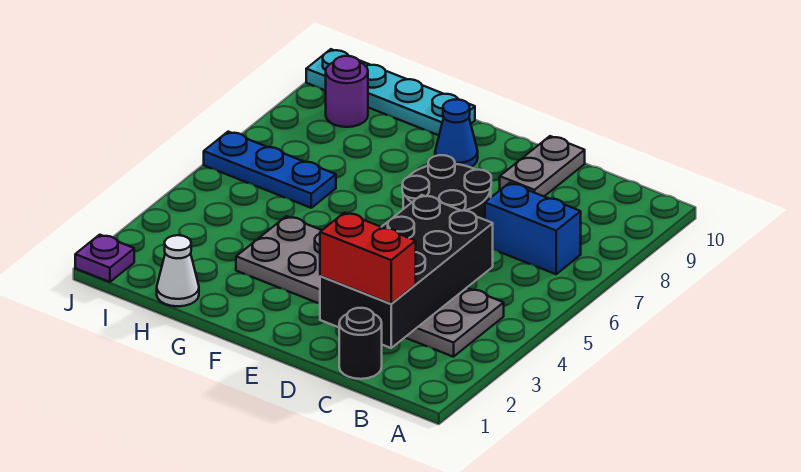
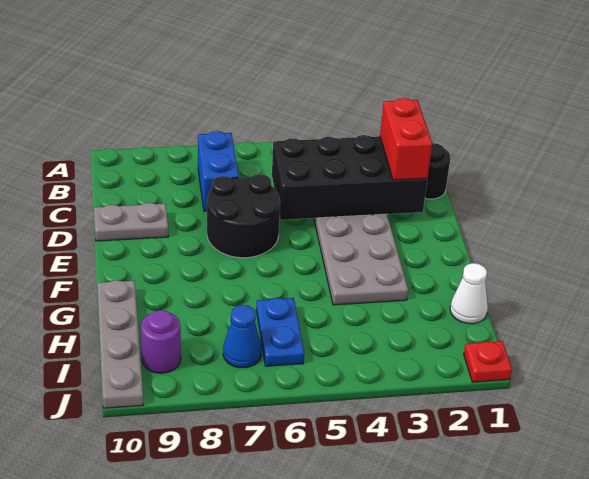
blue cone F9 level 1 -> blue cone I7 level 1
cyan plate G10:J10 level 1 -> grey plate G10:J10 level 1
blue plate H6:J6 level 1 -> blue plate H6:I6 level 1
purple plate J1 level 1 -> red plate J1 level 1

